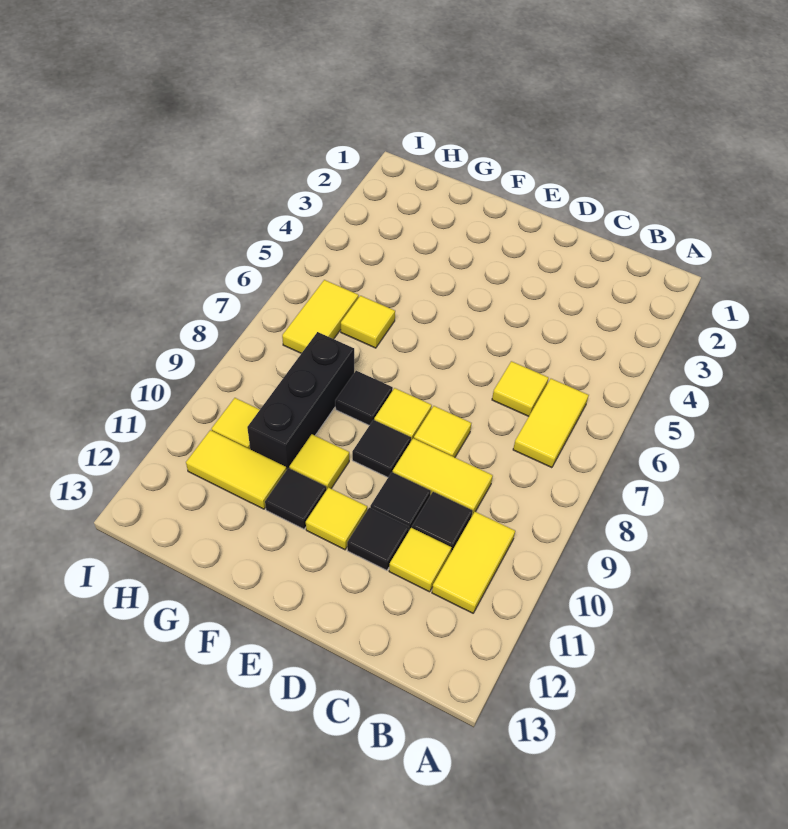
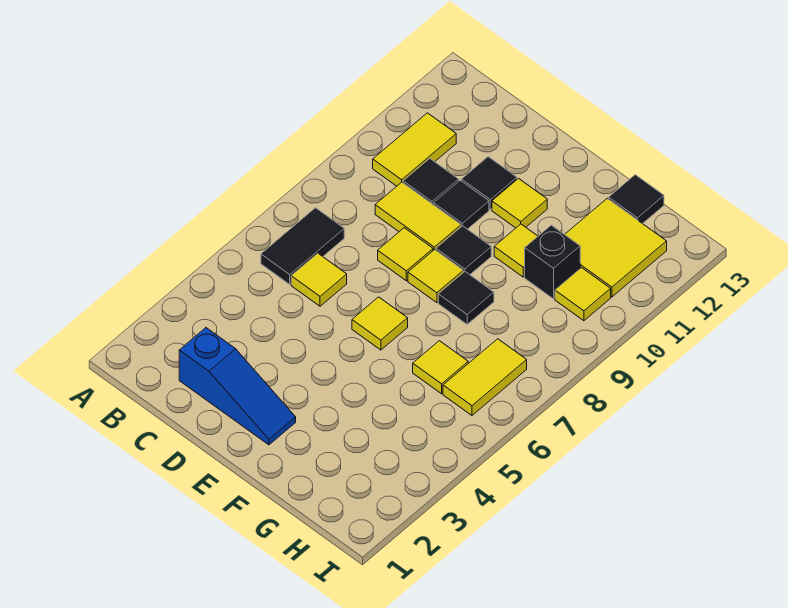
yellow tile B6:B7 level 1 -> black tile B6:B7 level 1
none -> blue slope C2:E2 level 1 top C
yellow tile C11 level 1 -> yellow tile E6 level 1
black tile F11 level 1 -> black tile G13 level 1
black brick G8:G10 level 1 -> black brick G10 level 1
yellow tile G11:H11 level 1 -> yellow tile G11:H12 level 1

